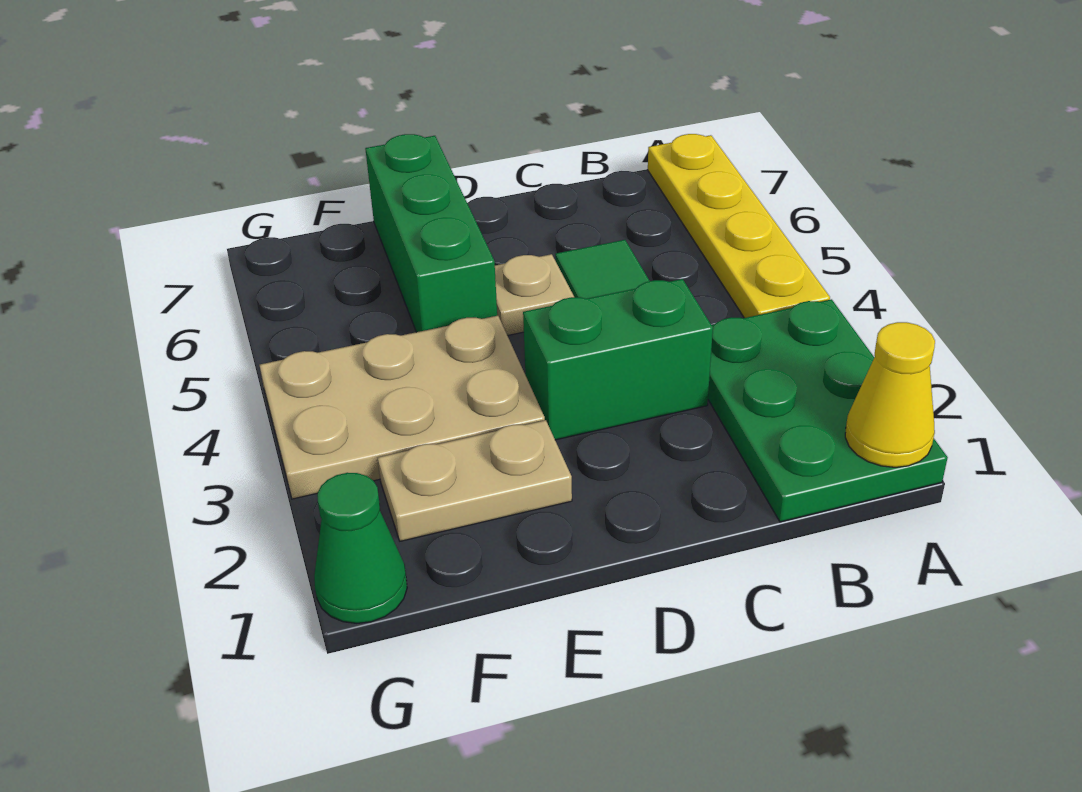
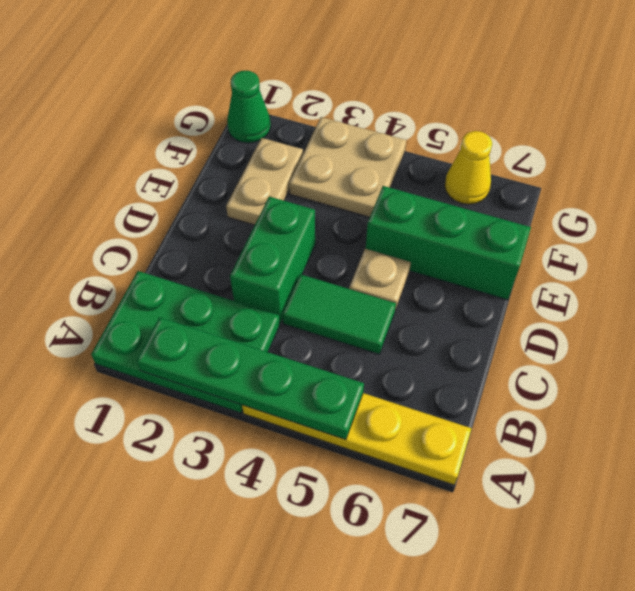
yellow cone A1 level 2 -> yellow cone G6 level 1
none -> green plate A2:A5 level 2
tan plate E3:G4 level 1 -> tan plate F3:G4 level 1

